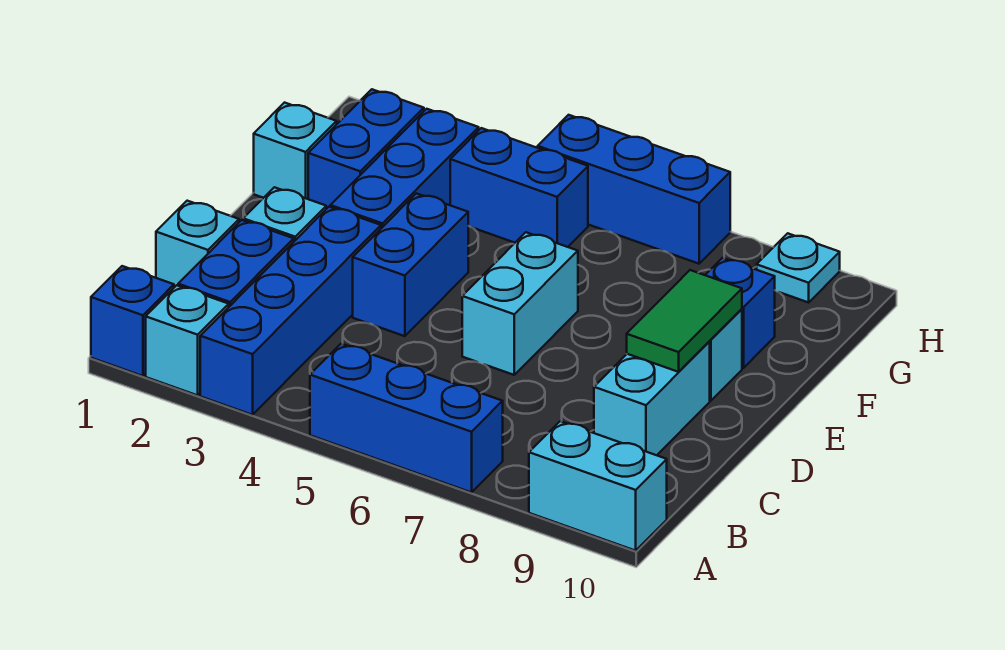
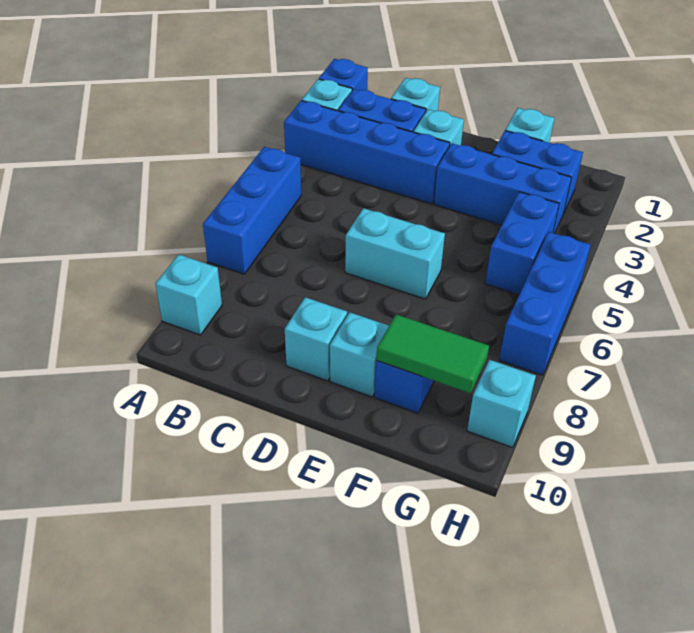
cyan brick A9:A10 level 1 -> cyan brick A9 level 1
cyan brick C9:D9 level 1 -> cyan brick D9 level 1
blue brick D4:E4 level 1 -> none
green tile D9:E9 level 2 -> green tile F9:G9 level 2
cyan plate H9 level 1 -> cyan brick H9 level 1

